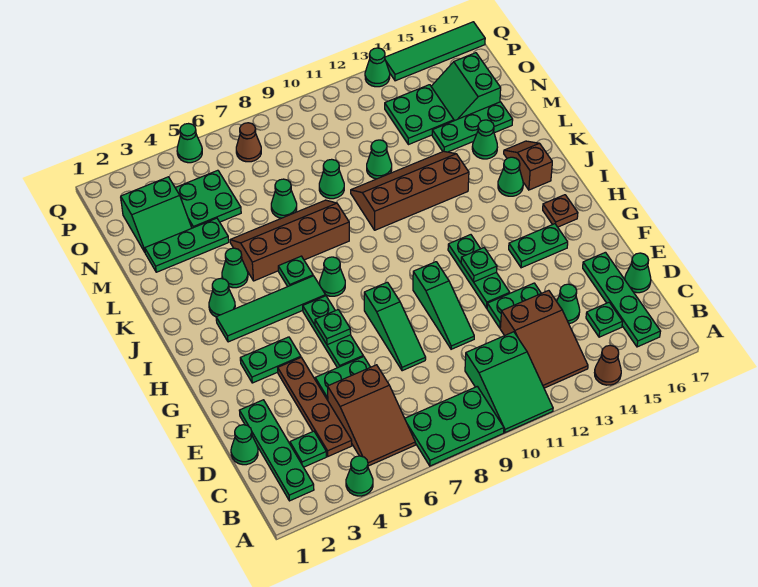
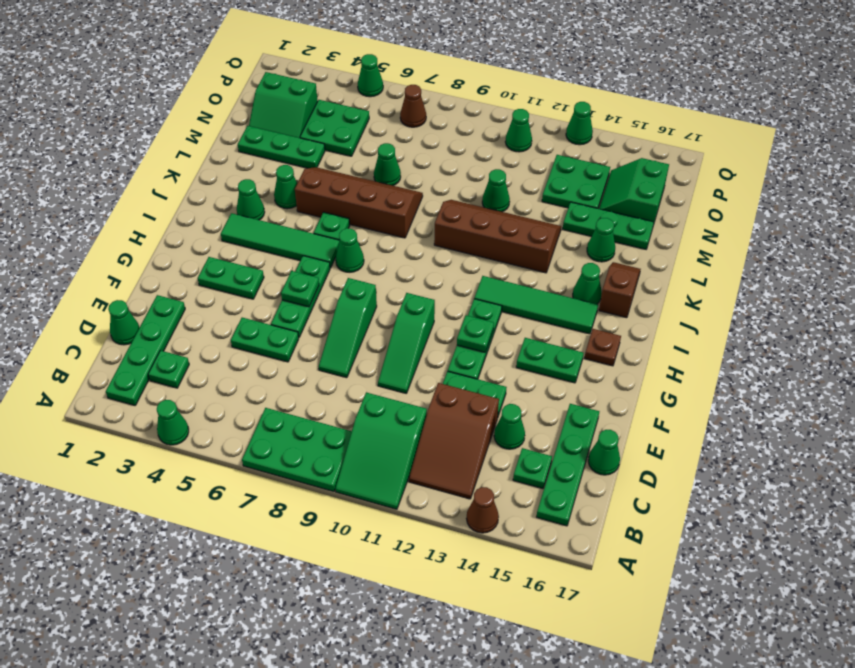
brown slope B5:D6 level 1 top D -> none
brown plate C4:F4 level 1 -> none
green cone M9 level 1 -> green cone P11 level 1
green tile Q14:Q17 level 1 -> green tile I12:I15 level 1

